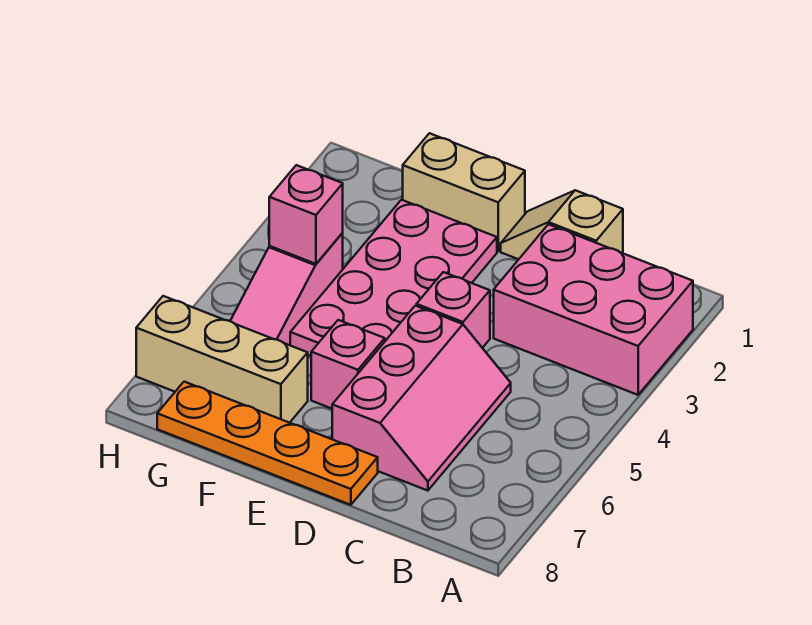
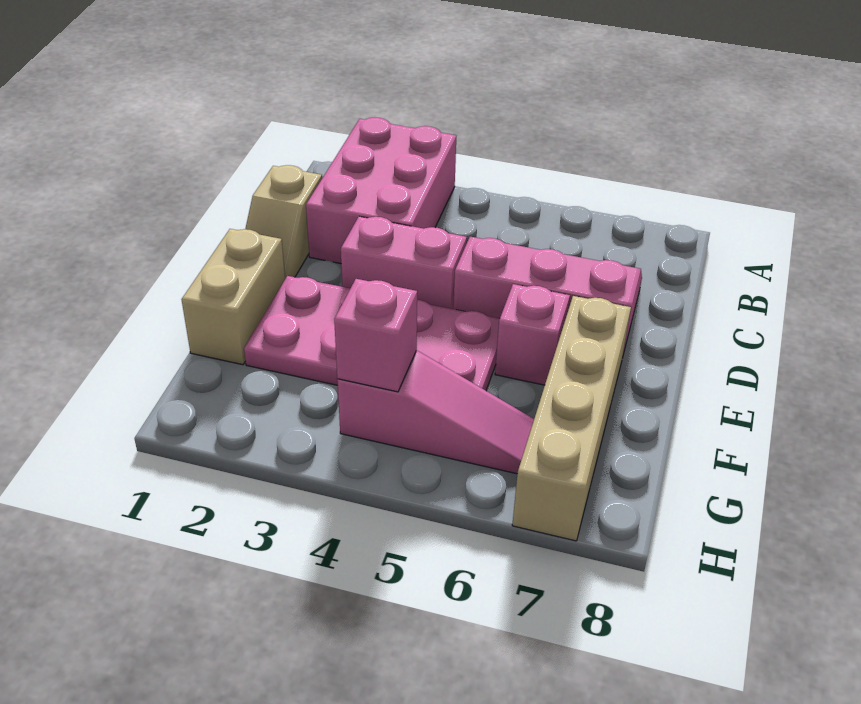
pink brick D4 level 1 -> pink brick D3:D4 level 1
orange plate D8:G8 level 1 -> none
tan brick F7:H7 level 1 -> tan brick E7:H7 level 1

